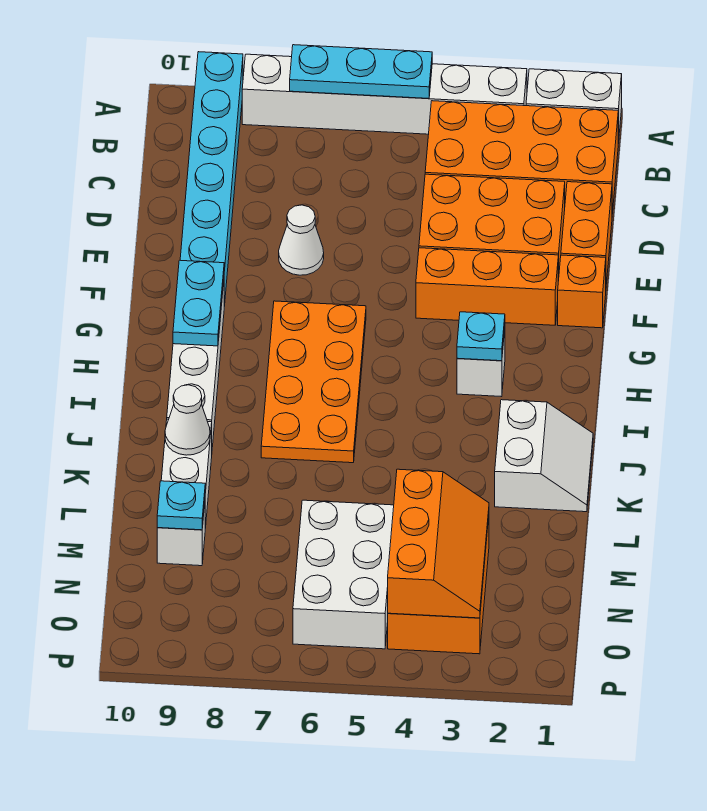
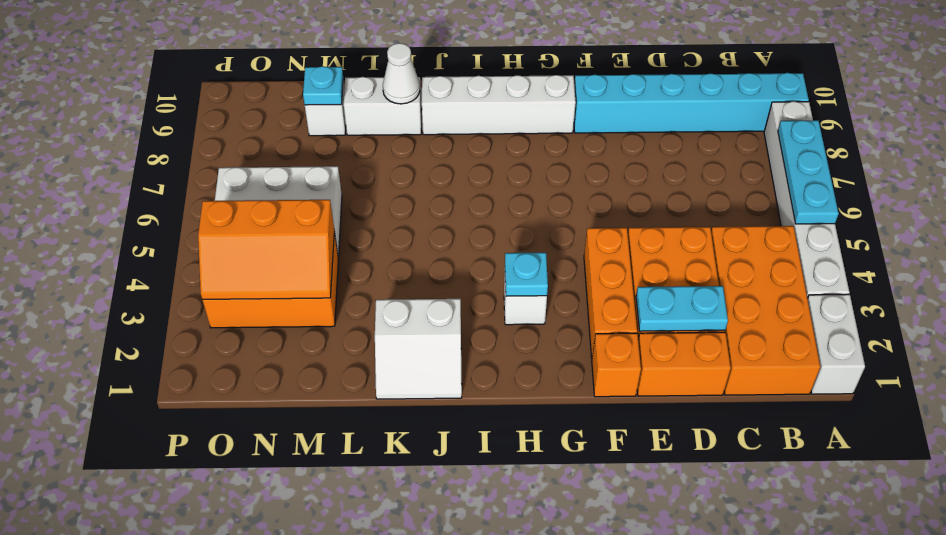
white cone E7 level 1 -> none
orange plate G6:J7 level 1 -> none
cyan plate G9:H9 level 2 -> cyan plate D2:E2 level 2

